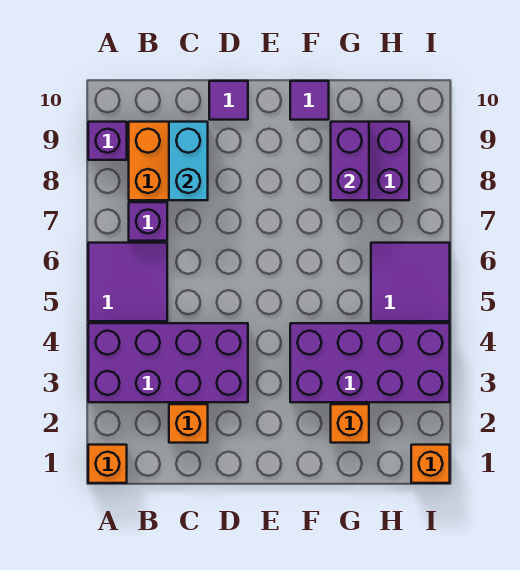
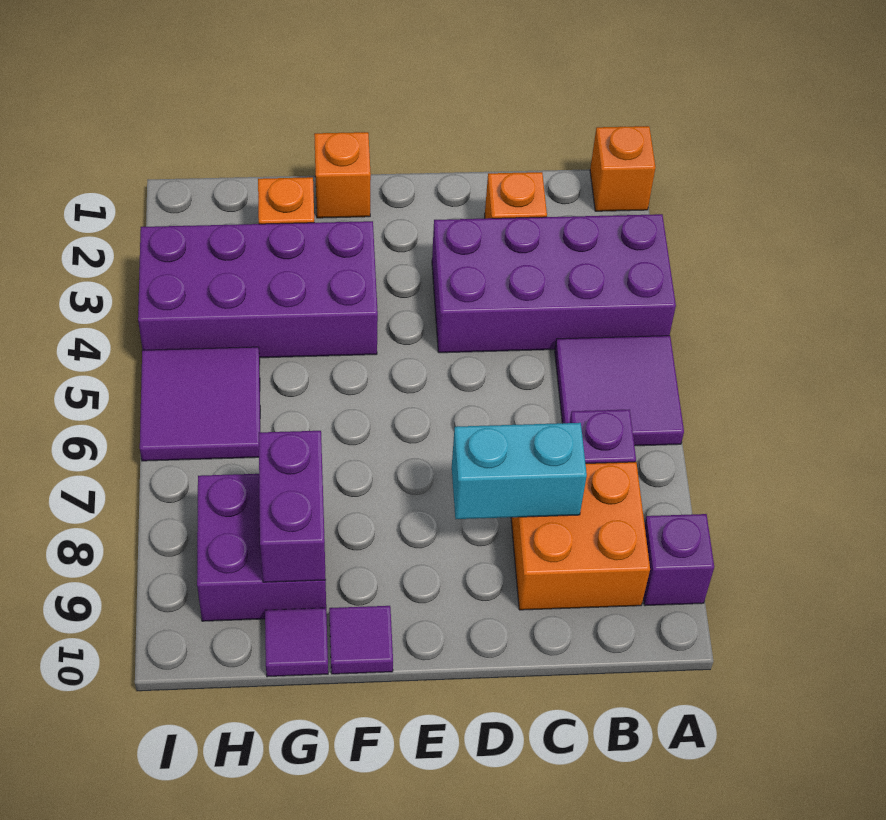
cyan brick C8:C9 level 2 -> cyan brick C8:D8 level 2
purple tile D10 level 1 -> purple tile G10 level 1
orange brick I1 level 1 -> orange brick F1 level 1

